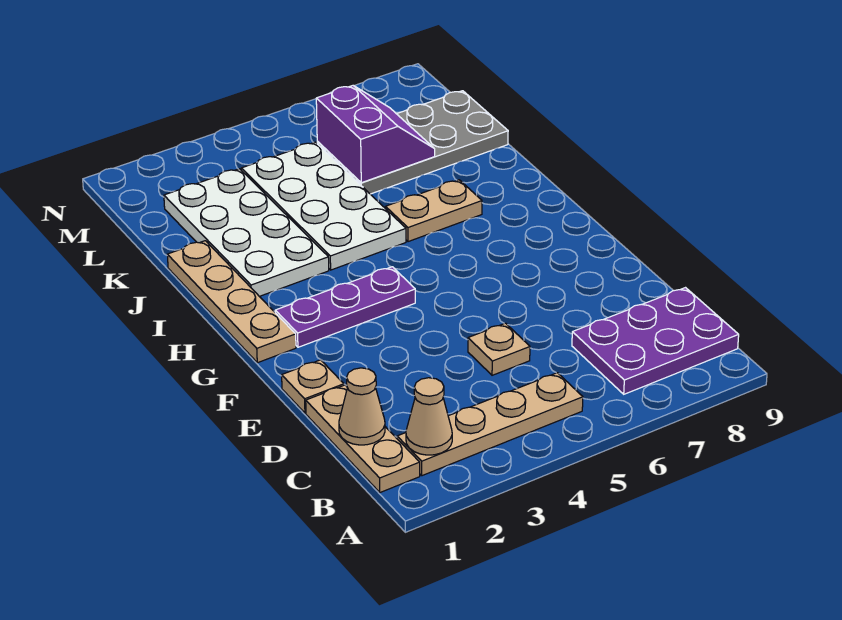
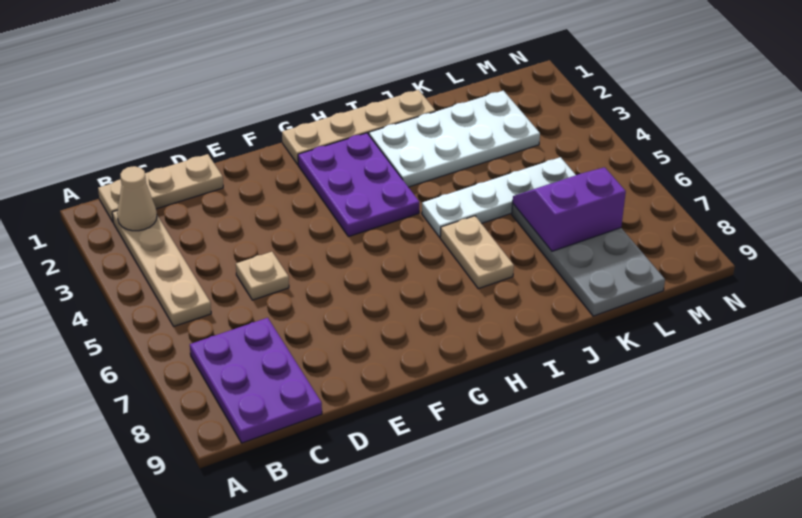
tan cone C1 level 2 -> none
tan plate E1 level 1 -> none
purple plate G2:G4 level 1 -> purple plate G2:H4 level 1
white plate I4:L5 level 1 -> white plate I5:L5 level 1
purple slope K6:L7 level 2 top 6 -> purple slope K6:L7 level 2 top 7

